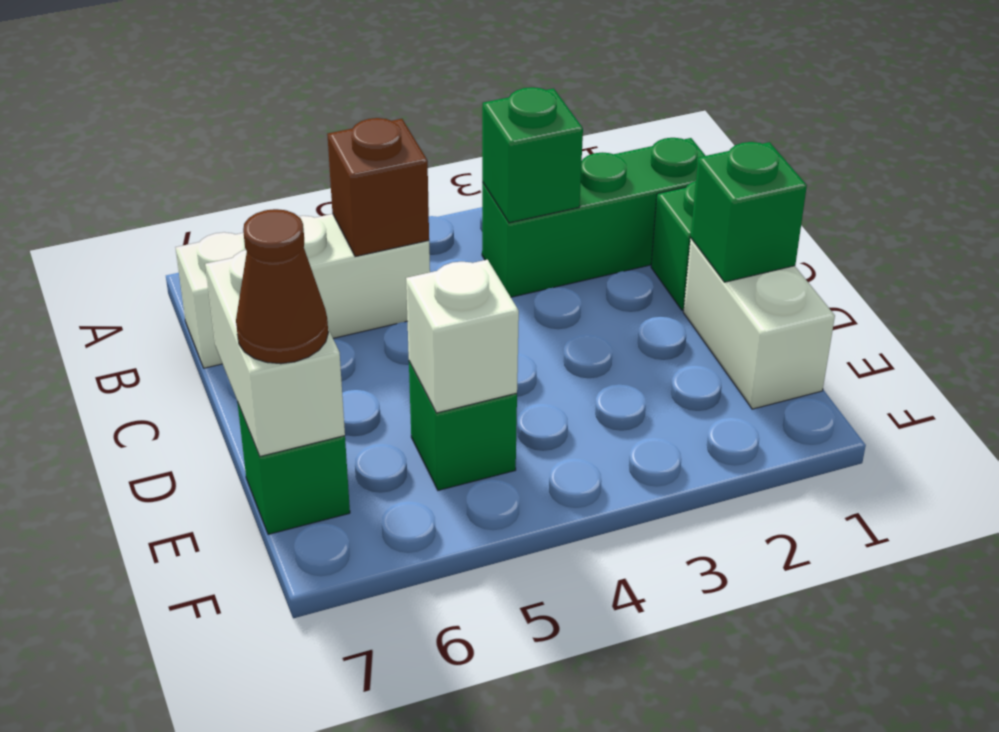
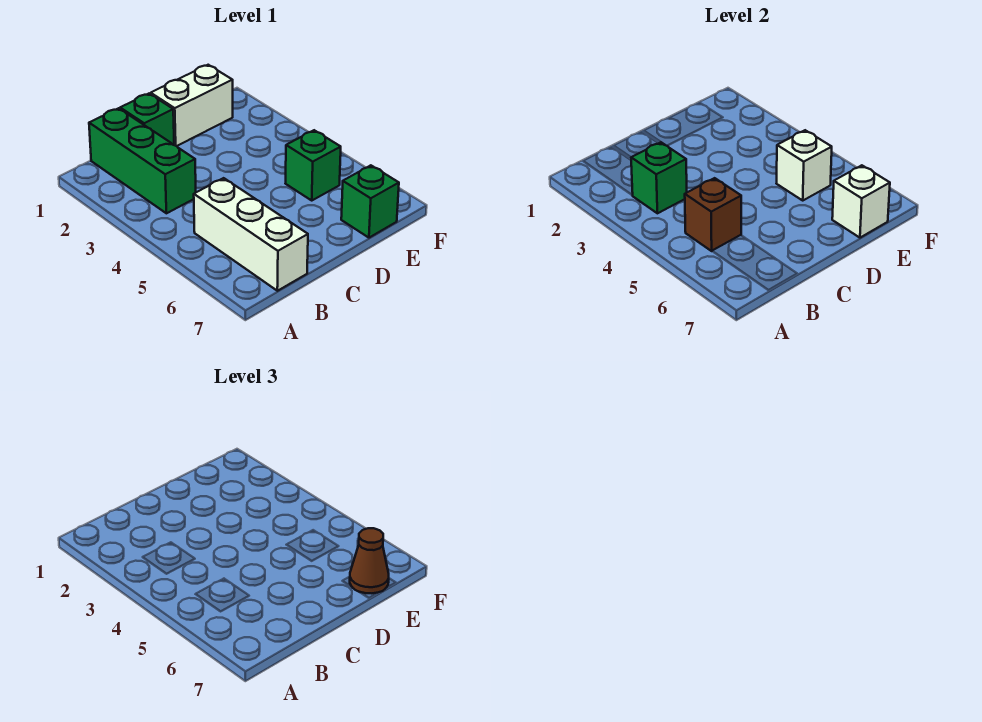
green brick D1 level 2 -> none
white brick D7:E7 level 2 -> white brick E7 level 2

